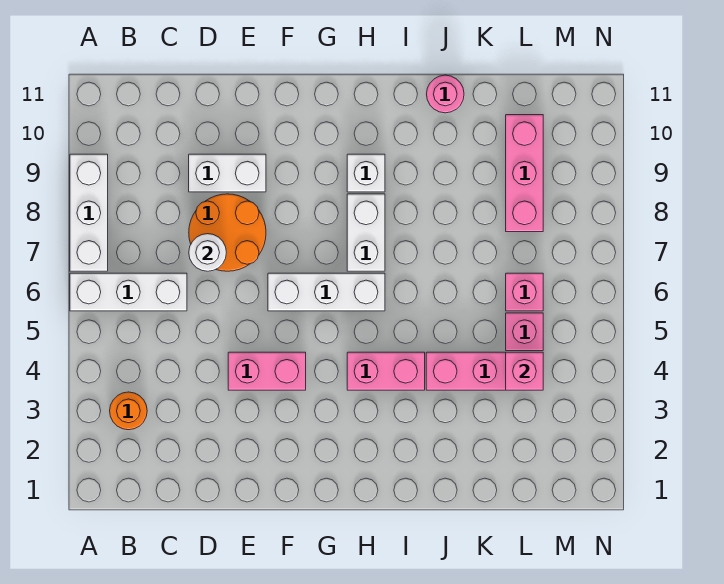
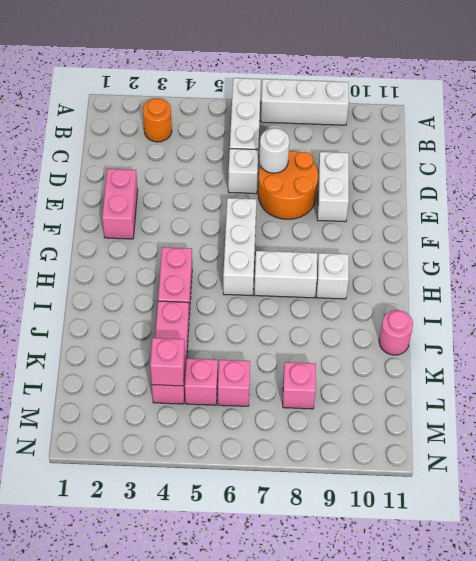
none -> white brick D6 level 1
pink brick E4:F4 level 1 -> pink brick E2:F2 level 1
pink brick L8:L10 level 1 -> pink brick L8 level 1

